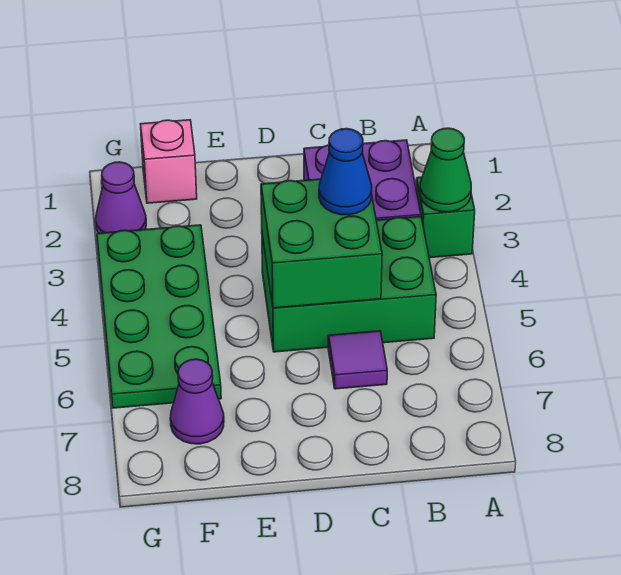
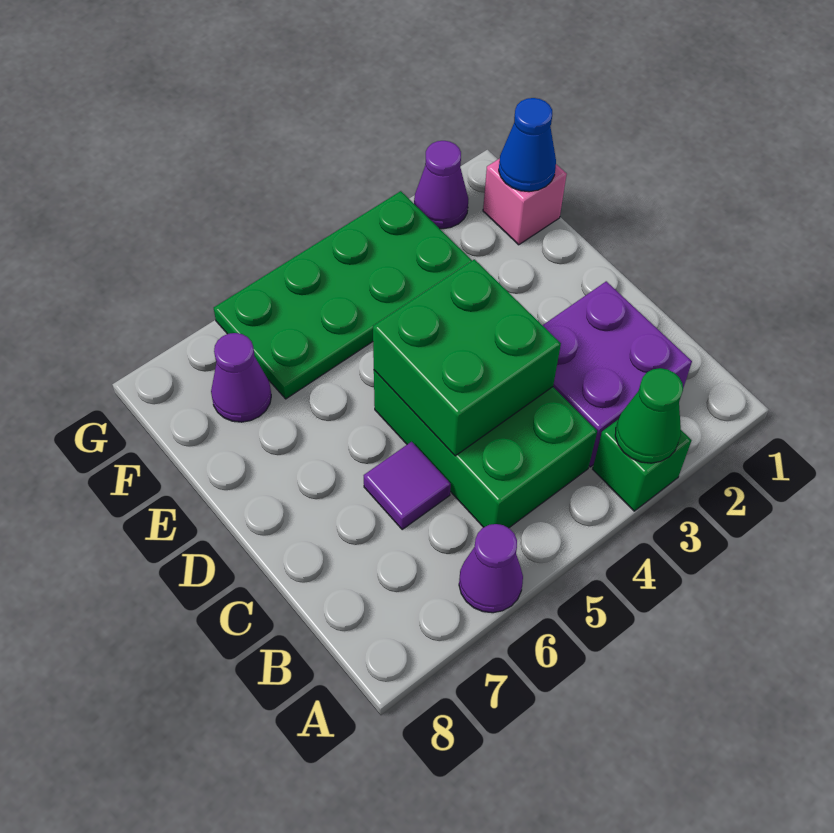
none -> purple cone A6 level 1
blue cone C4 level 3 -> blue cone F1 level 2

